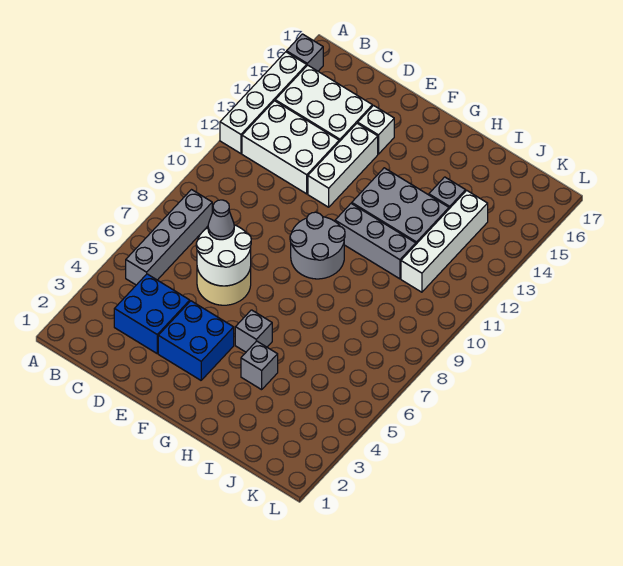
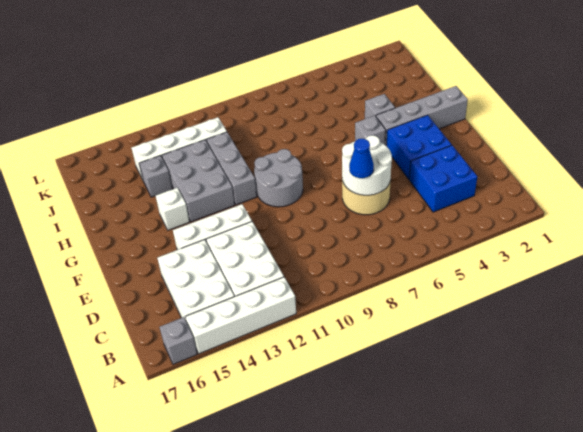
grey brick B5:B8 level 1 -> grey brick G1:G4 level 1
grey cone D7 level 3 -> blue cone D7 level 3
white brick E15 level 1 -> white brick G14 level 1

